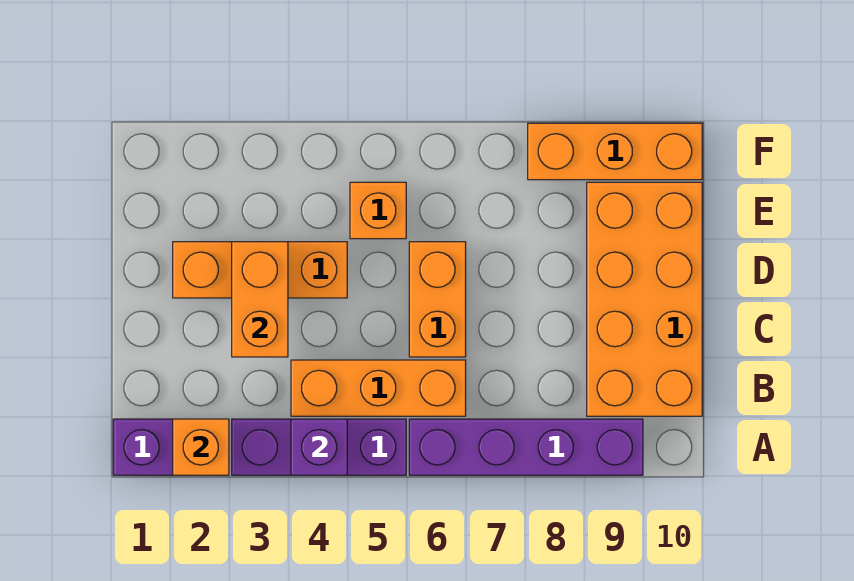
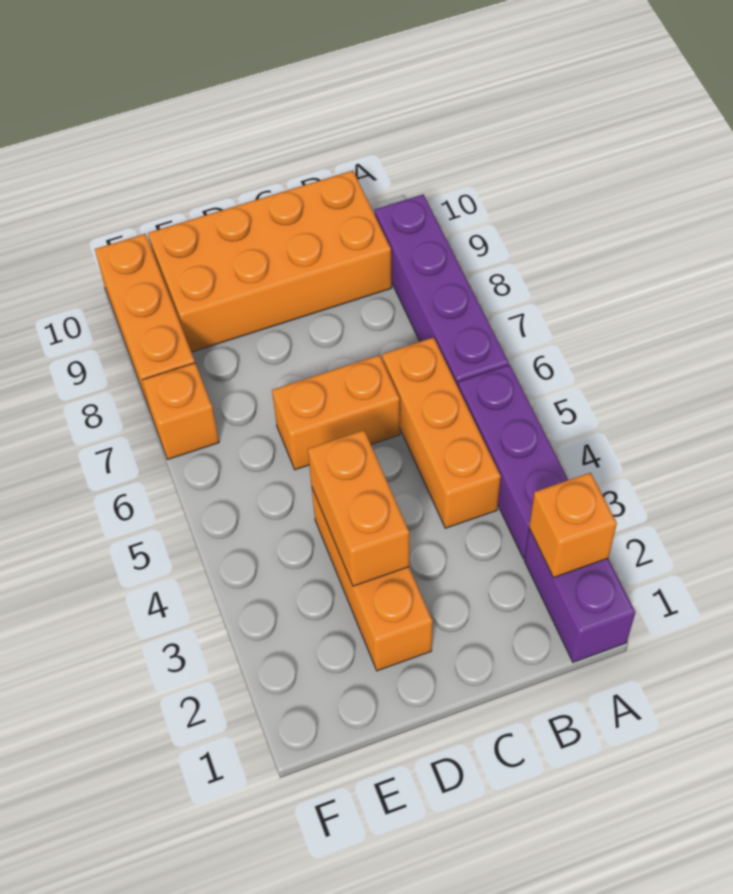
purple brick A4 level 2 -> none
orange brick C3:D3 level 2 -> orange brick D3:D4 level 2
orange brick E5 level 1 -> orange brick F7 level 1

